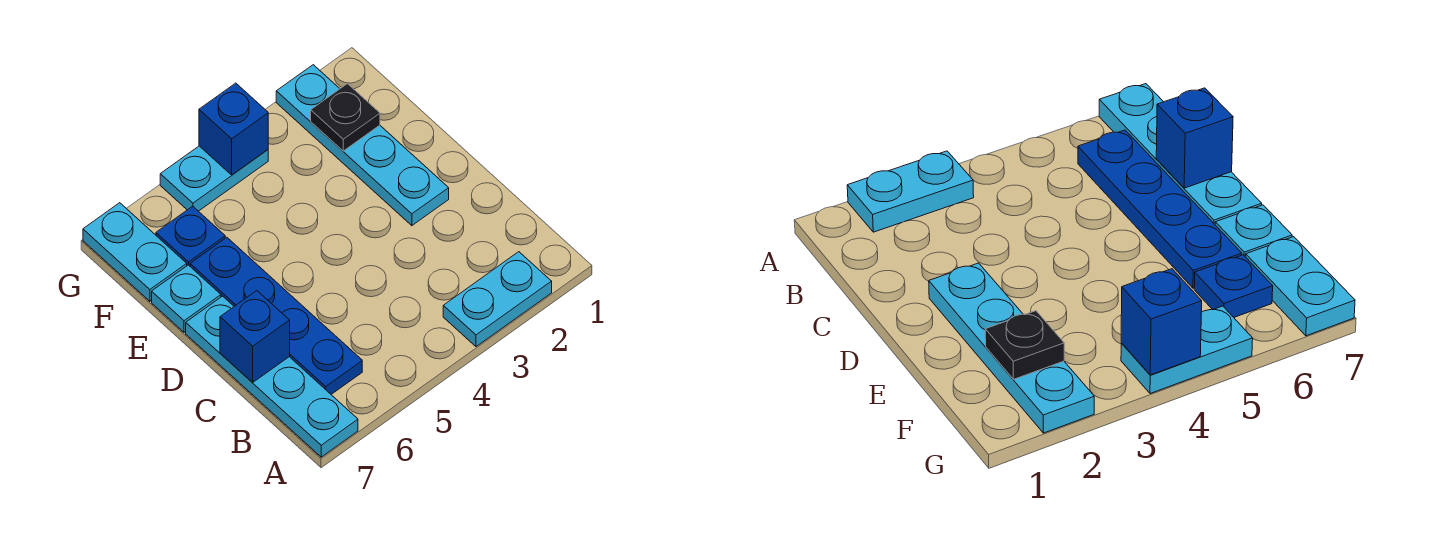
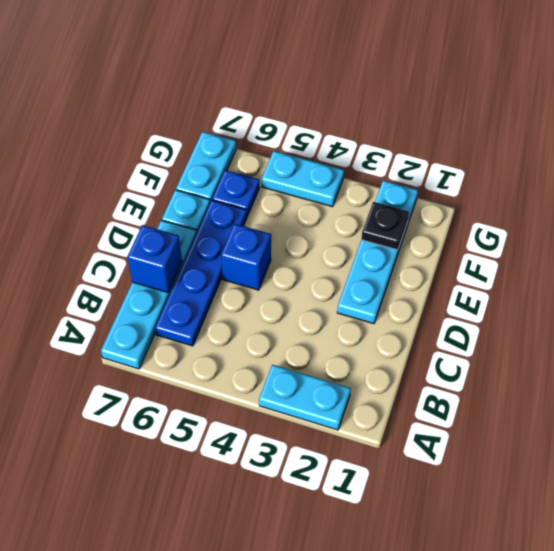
blue brick G4 level 2 -> blue brick D5 level 1

